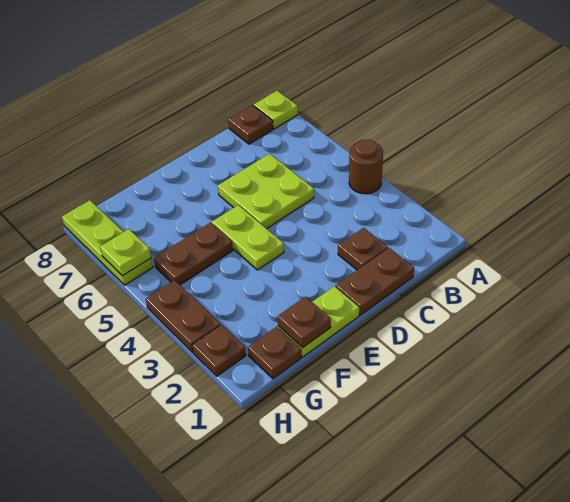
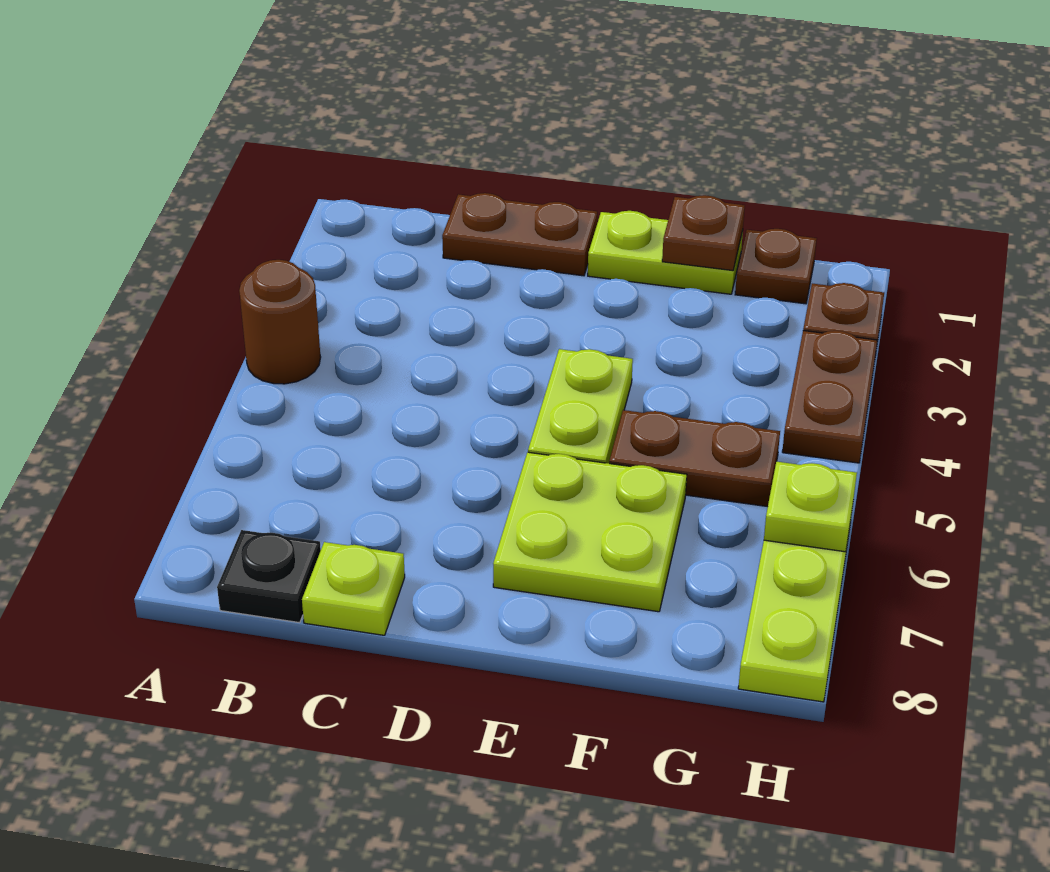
lime plate A8 level 1 -> lime plate C8 level 1
brown plate B8 level 1 -> black plate B8 level 1
brown plate C2 level 1 -> none
lime plate C5:D6 level 1 -> lime plate E6:F7 level 1

